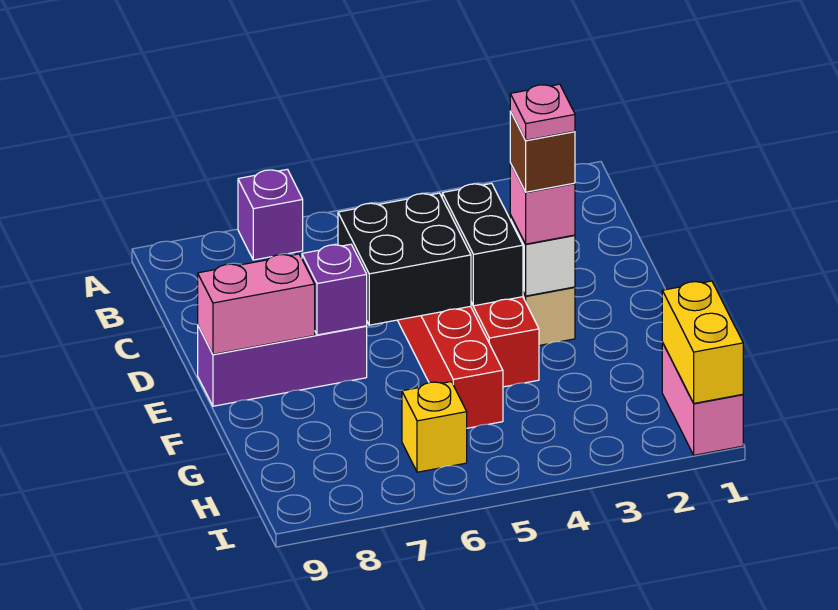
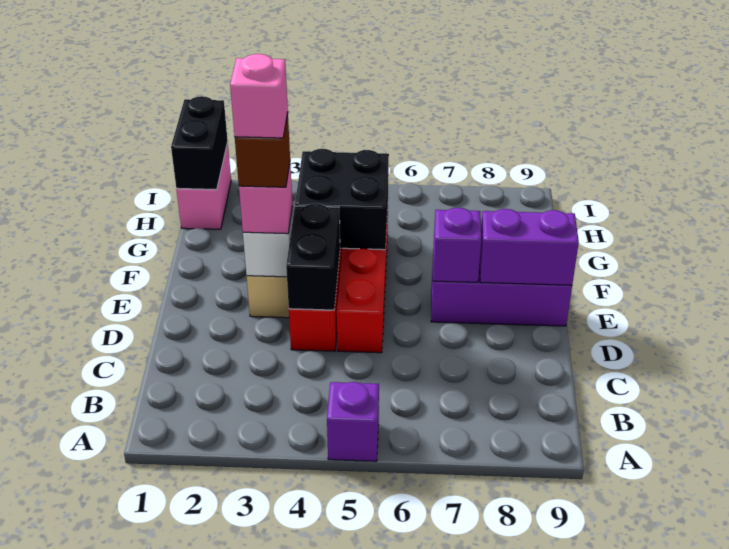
purple brick A7 level 1 -> purple brick A5 level 1
black brick D5:E6 level 2 -> black brick F4:G5 level 2
pink plate E3 level 5 -> pink brick E3 level 5
pink brick E8:E9 level 2 -> purple brick E8:E9 level 2
yellow brick H1:I1 level 2 -> black brick H1:I1 level 2
yellow brick H6 level 1 -> none

